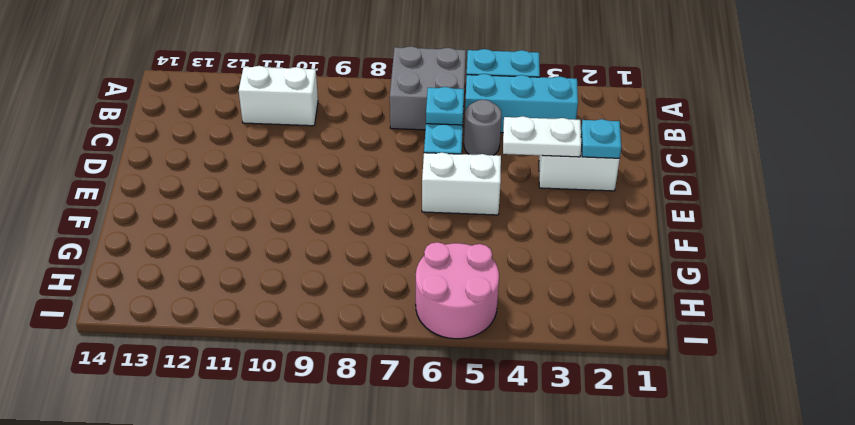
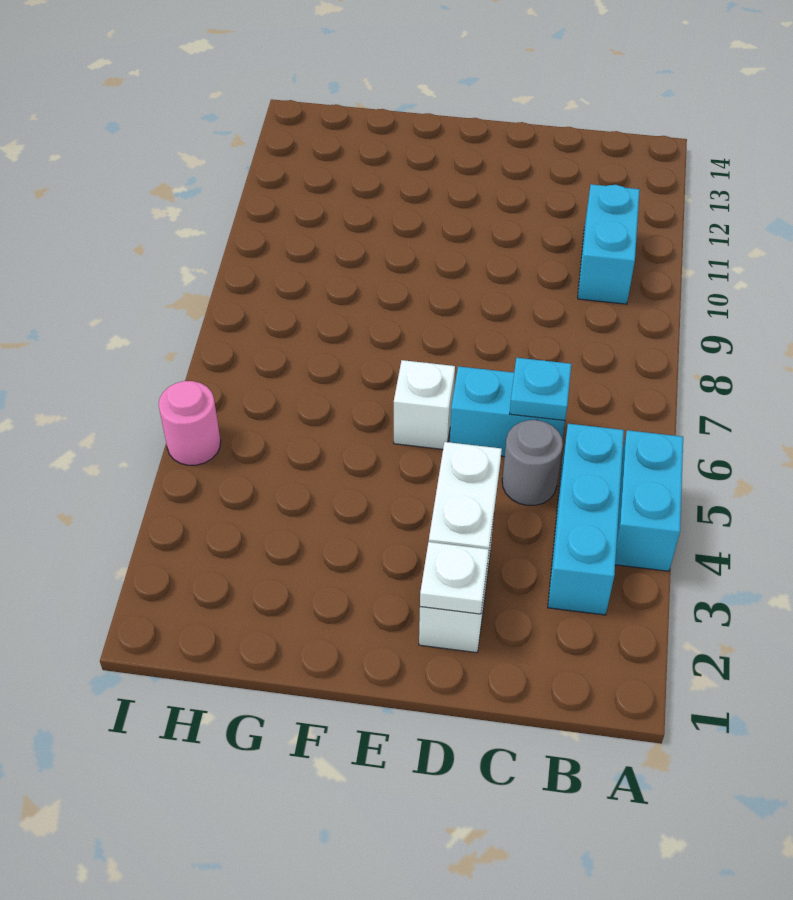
grey brick A6:B7 level 1 -> none
white brick B10:B11 level 1 -> cyan brick B10:B11 level 1
cyan plate D2 level 2 -> white plate D2 level 2
white brick E5:E6 level 1 -> white brick E6 level 1
pink round brick H5:I6 level 1 -> pink round brick I5 level 1

